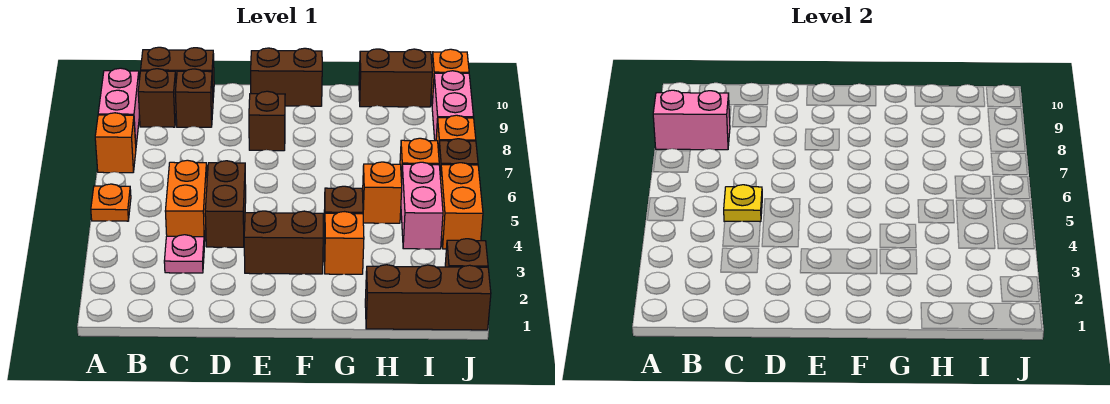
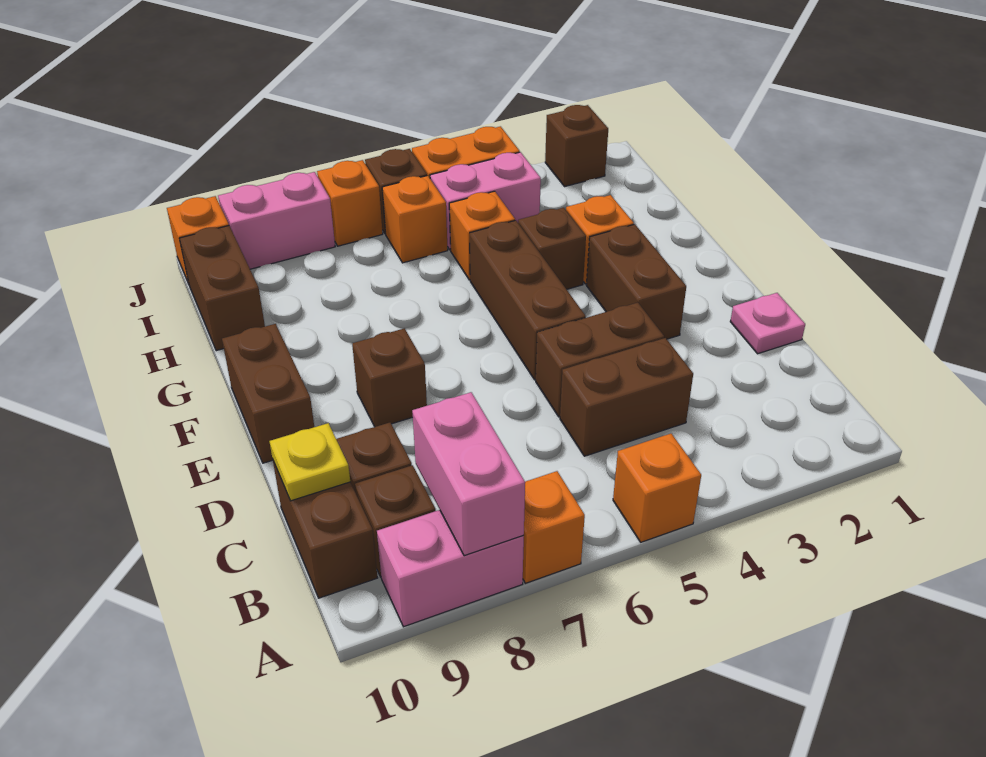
orange plate A5 level 1 -> orange brick A5 level 1
pink plate C3 level 1 -> pink plate D1 level 1
orange brick C4:C5 level 1 -> brown brick C4:C5 level 1
yellow plate C5 level 2 -> yellow plate C10 level 2
brown brick H1:J1 level 1 -> brown brick E5:G5 level 1

